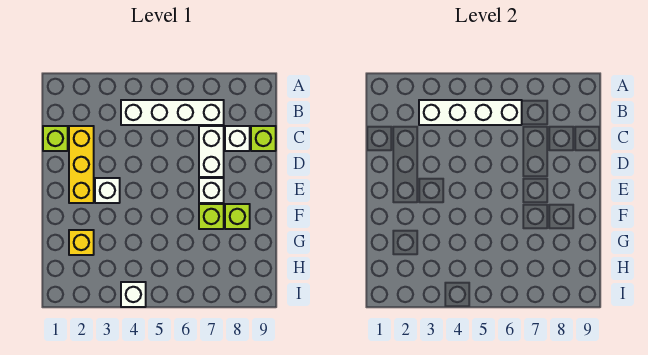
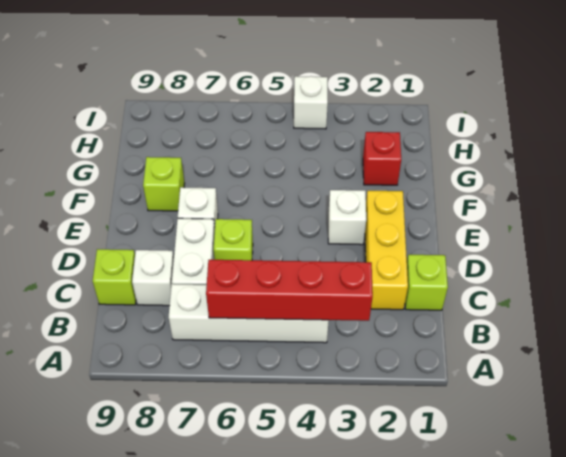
white brick B3:B6 level 2 -> red brick B3:B6 level 2
lime brick F7 level 1 -> lime brick D6 level 1
yellow brick G2 level 1 -> red brick G2 level 1

